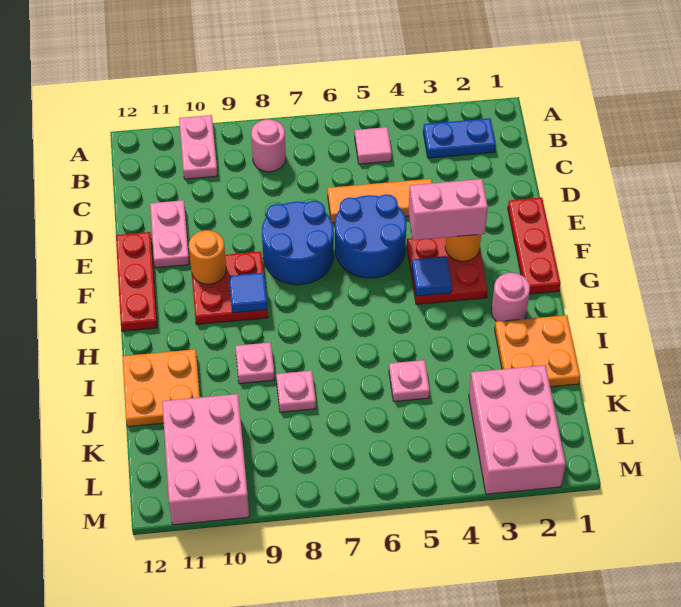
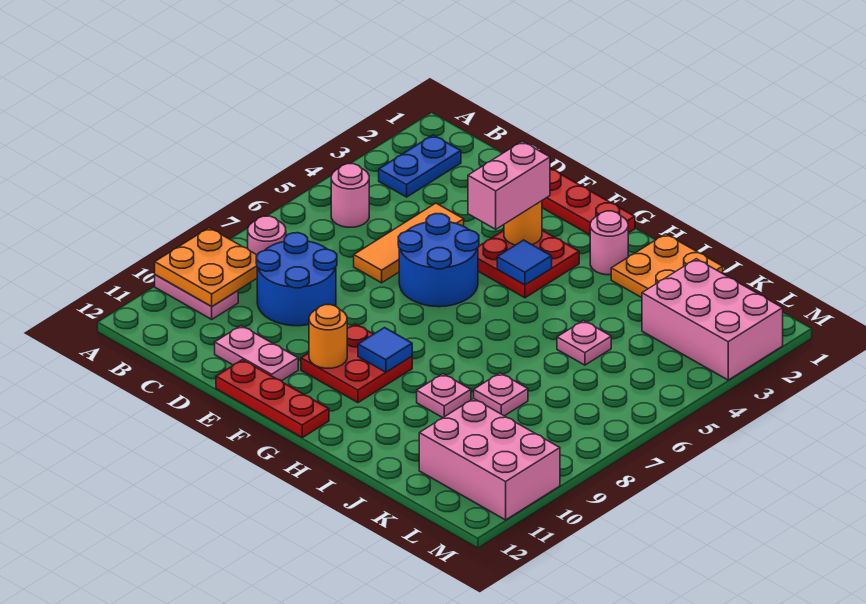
pink tile B5 level 1 -> pink round brick B5 level 1
blue round brick E7:F8 level 1 -> blue round brick C8:D9 level 1
orange plate I11:J12 level 1 -> orange plate A9:B10 level 2

